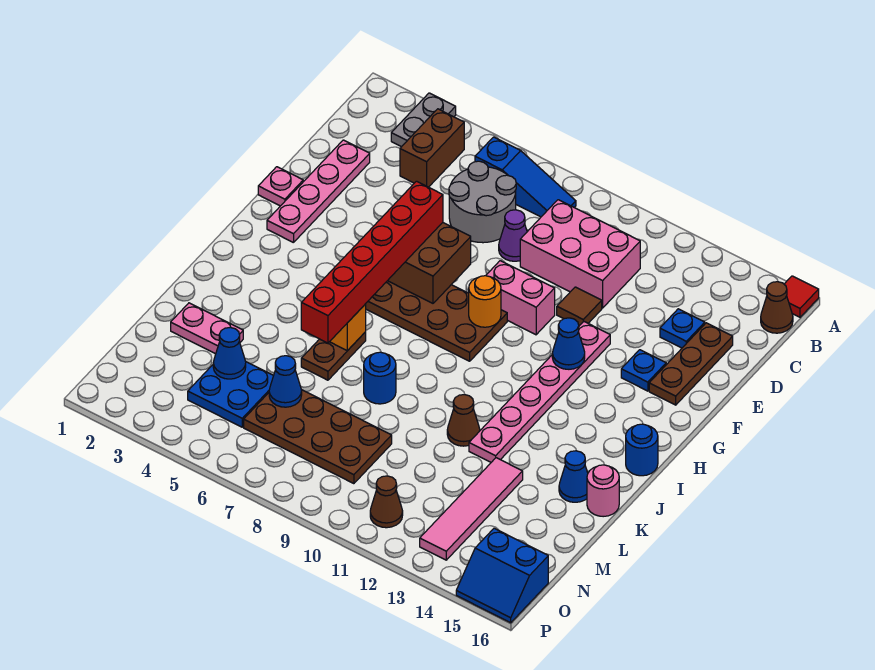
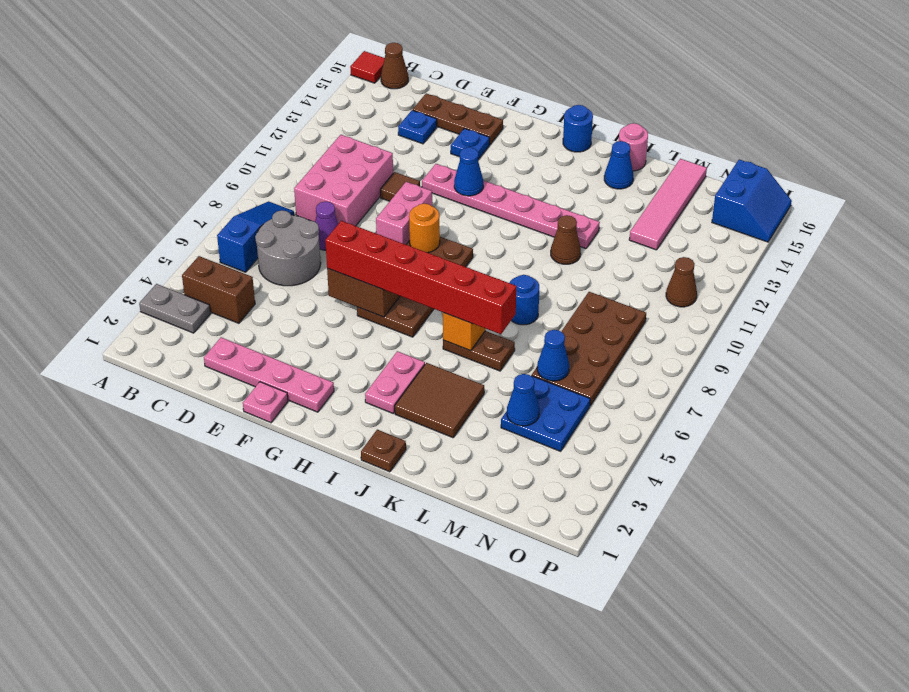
none -> brown plate J1 level 1
none -> brown tile J3:K4 level 1
pink plate L2:L3 level 1 -> pink plate I3:I4 level 1
pink tile L13:O13 level 1 -> pink tile M13:M16 level 1

